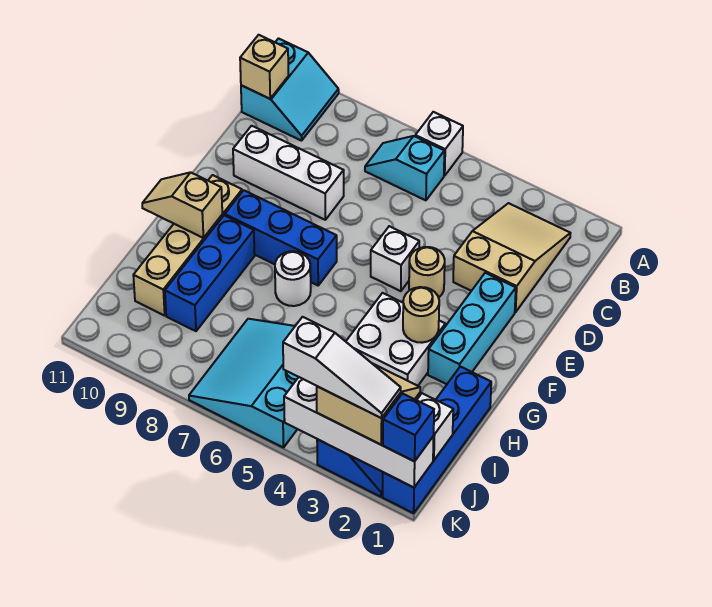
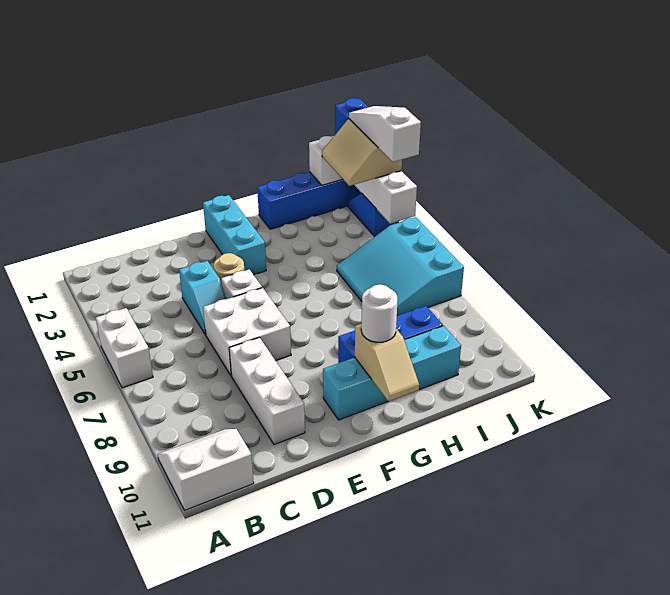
white brick A6 level 1 -> white brick A5:A6 level 1
cyan slope A10:B11 level 1 top 11 -> white slope A10:B11 level 1 top 11
tan slope B2:D3 level 1 top D -> none
cyan slope B6:B7 level 1 top 6 -> cyan slope D4:D5 level 1 top 4
tan brick B11 level 2 -> none
cyan brick E2:G2 level 1 -> cyan brick F1:F3 level 1
blue brick F7:F9 level 1 -> none
tan brick F10:I10 level 1 -> cyan brick F10:I10 level 1
white brick G3:H4 level 1 -> white brick D6:E7 level 1
tan round brick G3 level 2 -> none
white round brick G7 level 1 -> white round brick G10 level 3
cyan slope I5:K7 level 1 top 5 -> cyan slope I5:K7 level 1 top K

